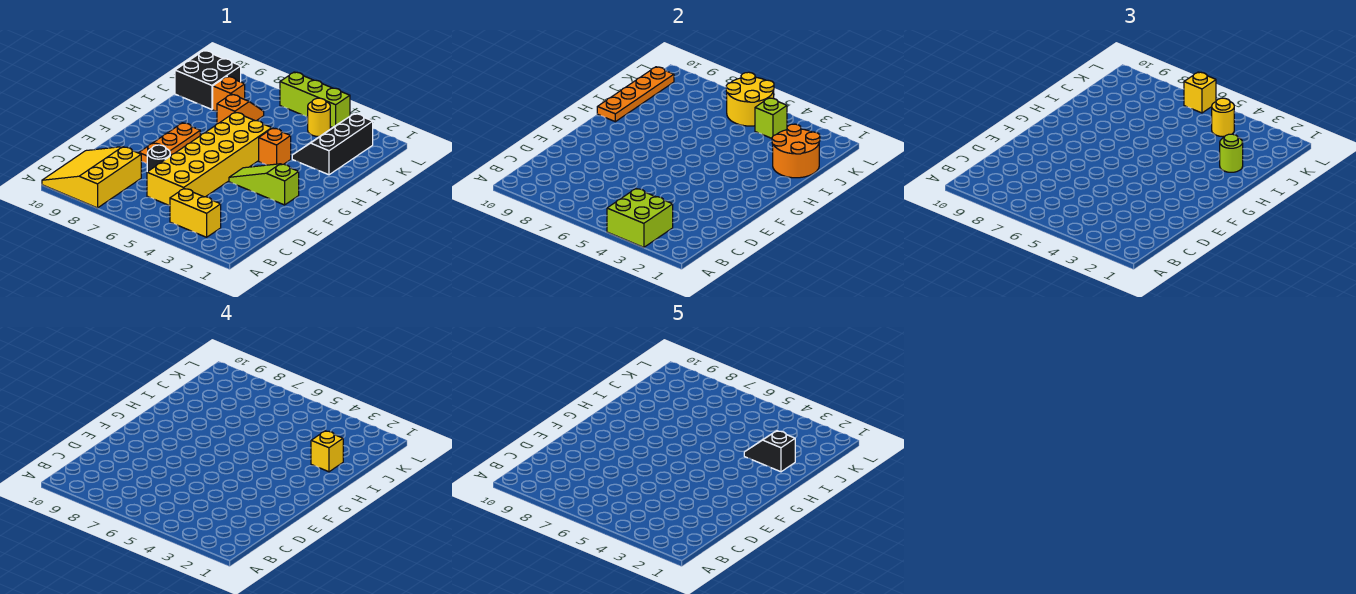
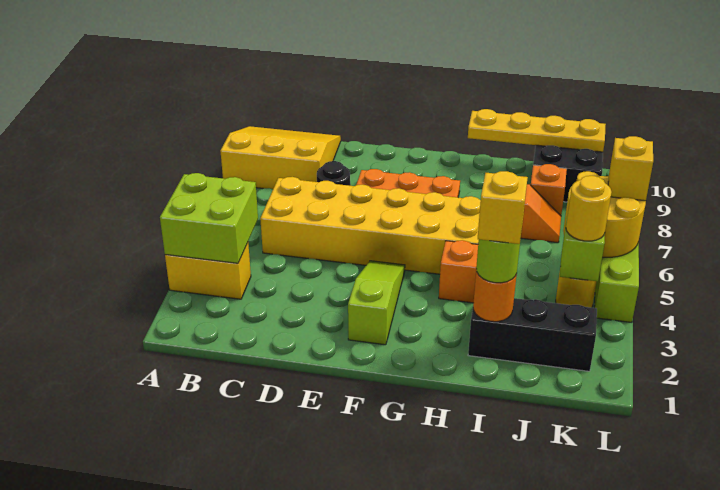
yellow brick B3:B4 level 1 -> yellow brick A3:B3 level 1
orange plate H10:K10 level 2 -> yellow plate H10:K10 level 2
orange round brick I1:J2 level 2 -> orange round brick I2 level 2
black slope I2:I3 level 5 top 2 -> none

